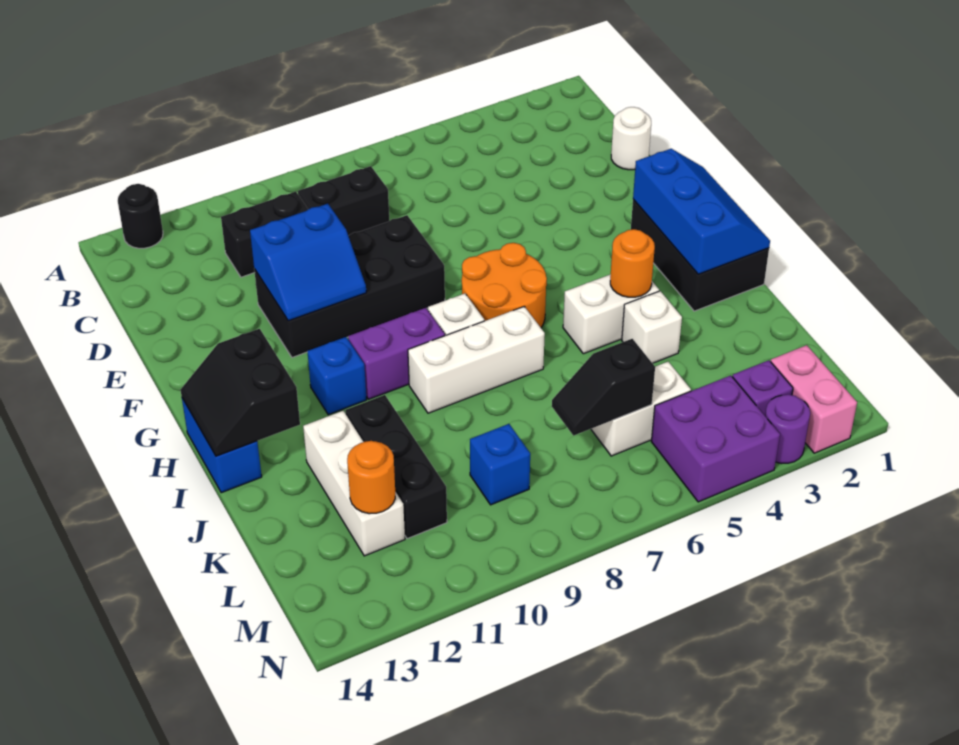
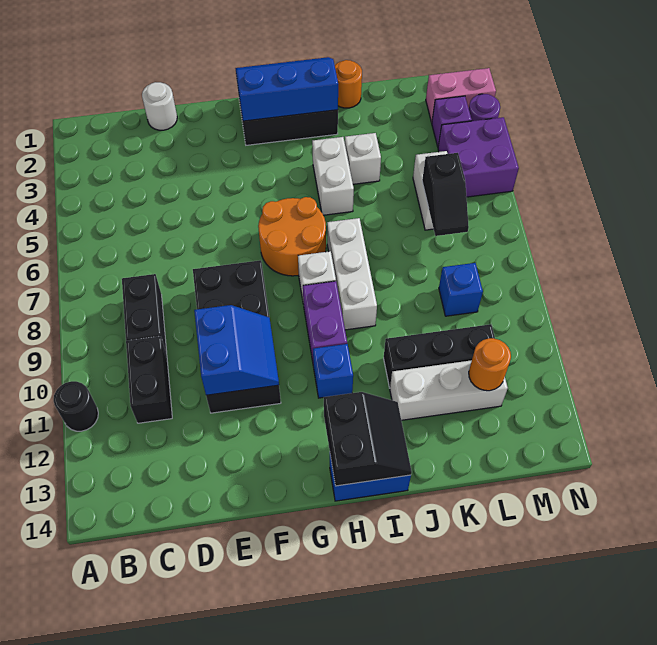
black round brick A13 level 1 -> black round brick A11 level 1
black slope H13:I14 level 2 top 13 -> black slope H13:I14 level 2 top H
orange round brick I4 level 2 -> orange round brick J1 level 1

